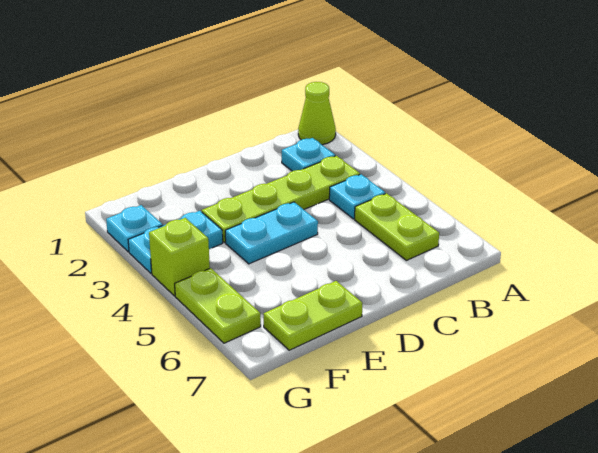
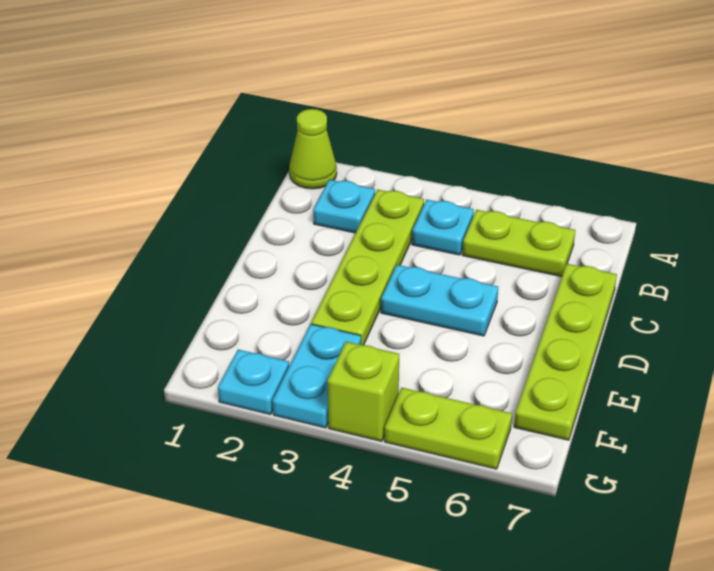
cyan plate D4:E4 level 1 -> cyan plate D4:D5 level 1
lime plate E7:F7 level 1 -> lime plate C7:F7 level 1

